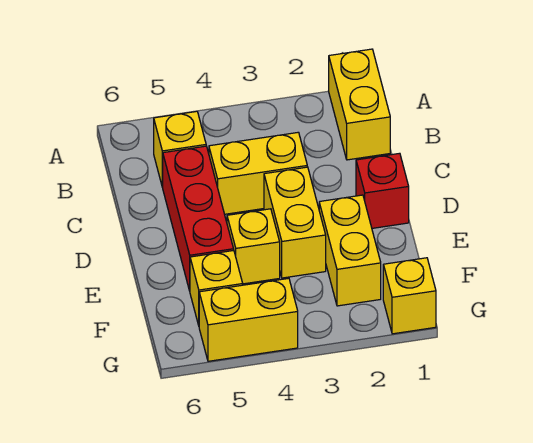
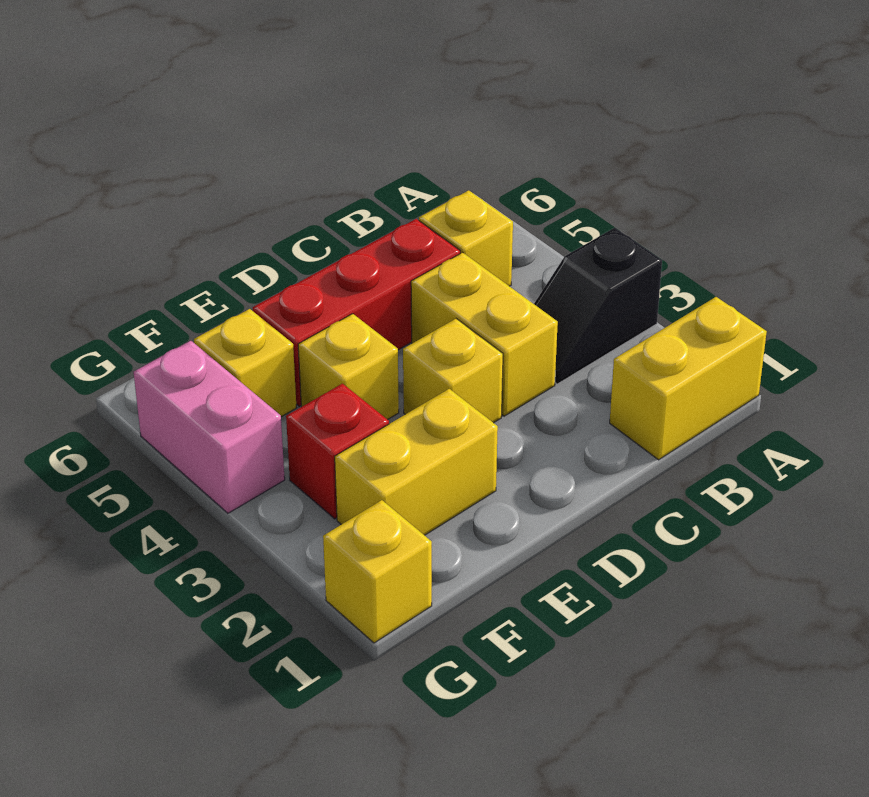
none -> black slope A3:B3 level 1 top A
red brick D1 level 1 -> red brick F3 level 1
yellow brick D3:E3 level 1 -> yellow brick D3 level 1
yellow brick G4:G5 level 1 -> pink brick G4:G5 level 1

